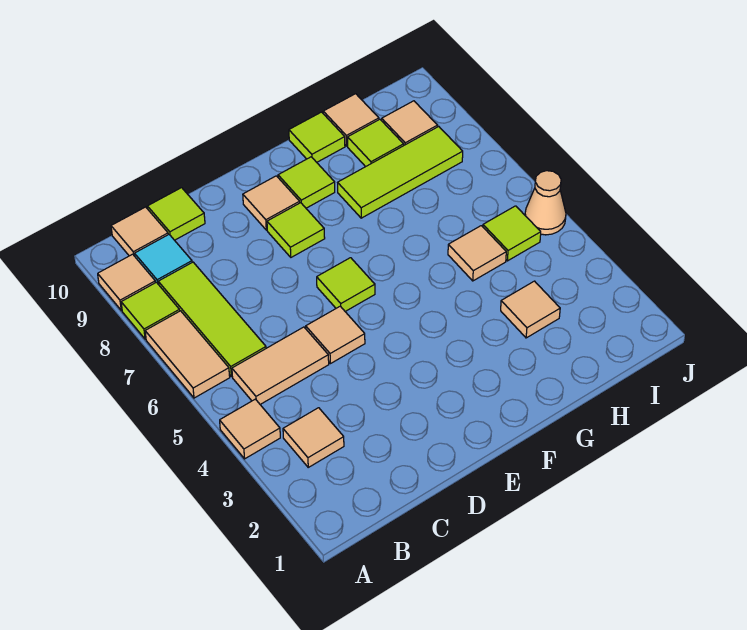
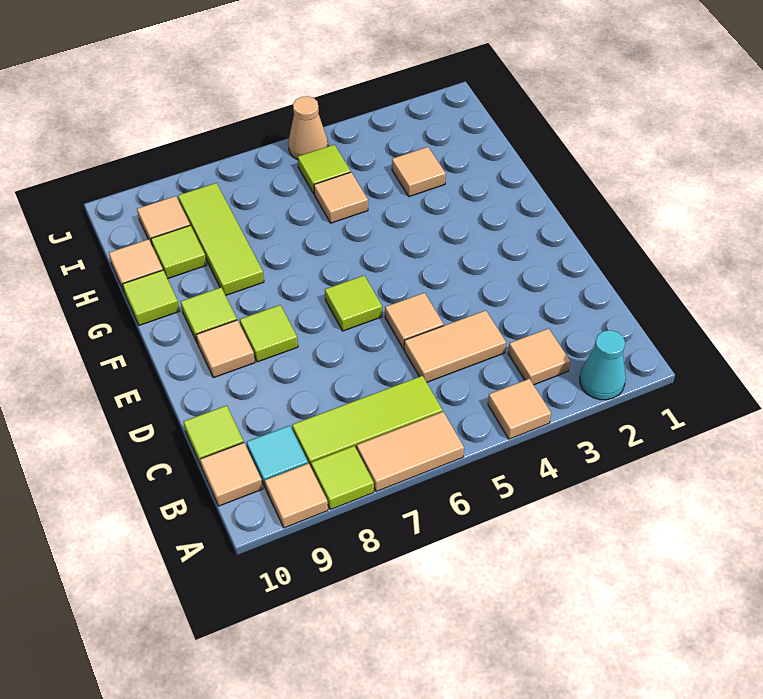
none -> cyan cone A2 level 1
tan tile B5:C5 level 1 -> tan tile C4:C5 level 1

